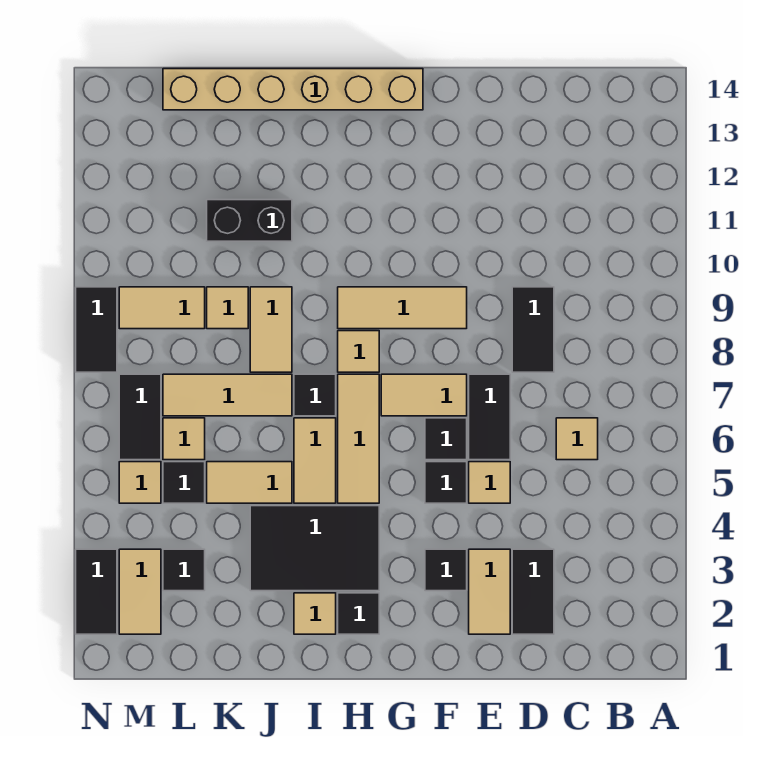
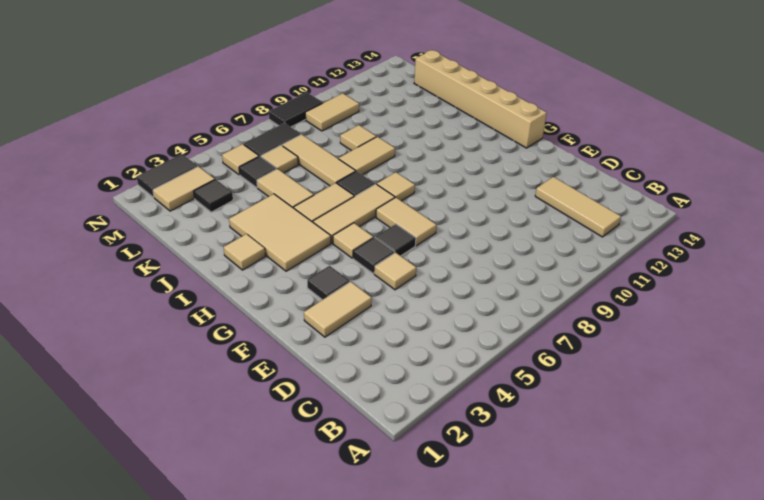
tan tile C6 level 1 -> tan tile G5 level 1
black tile D2:D3 level 1 -> none
black tile D8:D9 level 1 -> none
black tile E6:E7 level 1 -> none
tan tile F9:H9 level 1 -> tan tile B12:D12 level 1
black tile H2 level 1 -> none
black tile H3:J4 level 1 -> tan tile H3:J4 level 1
black brick J11:K11 level 1 -> none
tan tile L9:M9 level 1 -> tan tile M9:M10 level 1

